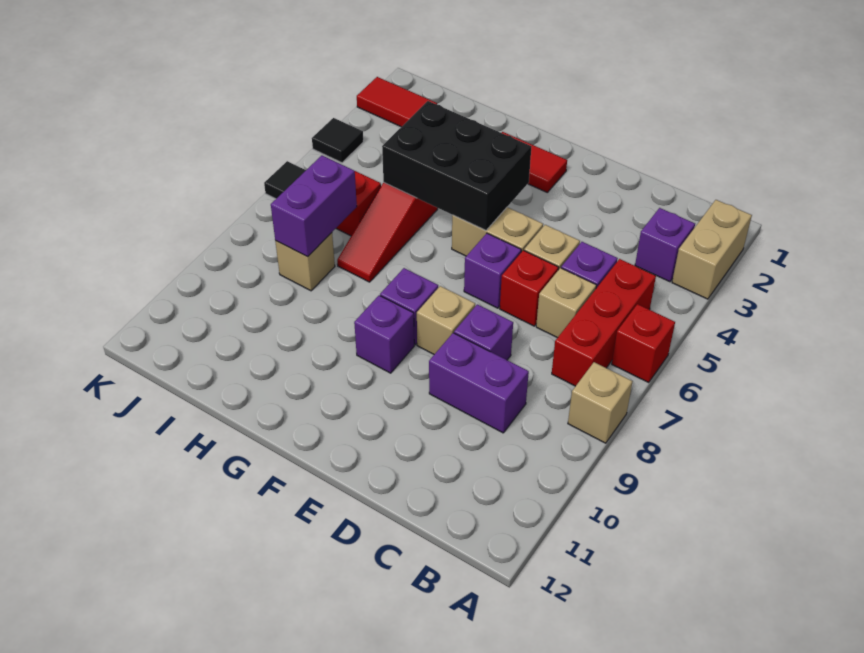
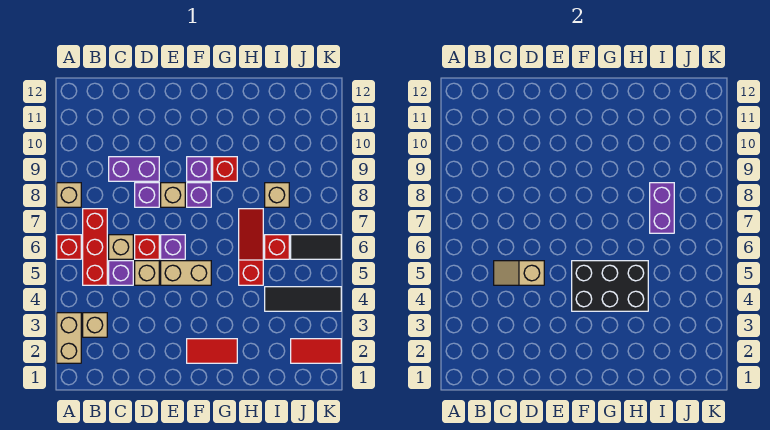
purple brick B3 level 1 -> tan brick B3 level 1
none -> tan slope C5:D5 level 2 top D
none -> red brick G9 level 1
black tile K4 level 1 -> black tile I4:K4 level 1

